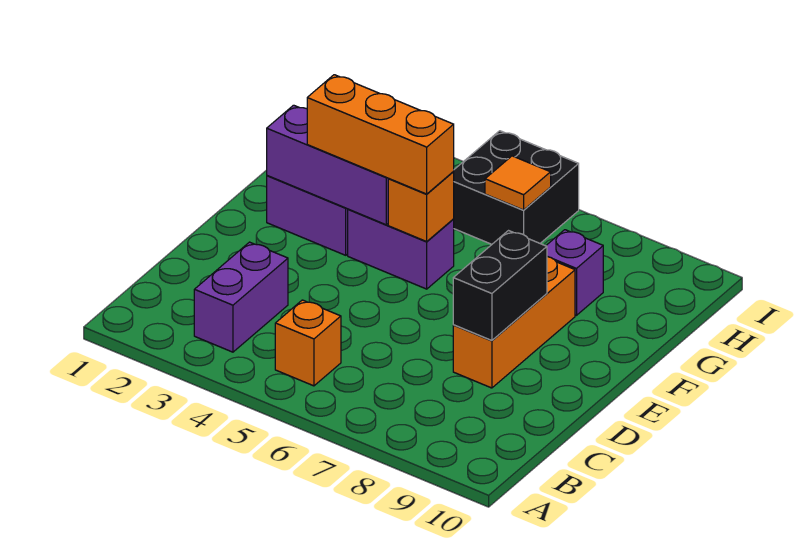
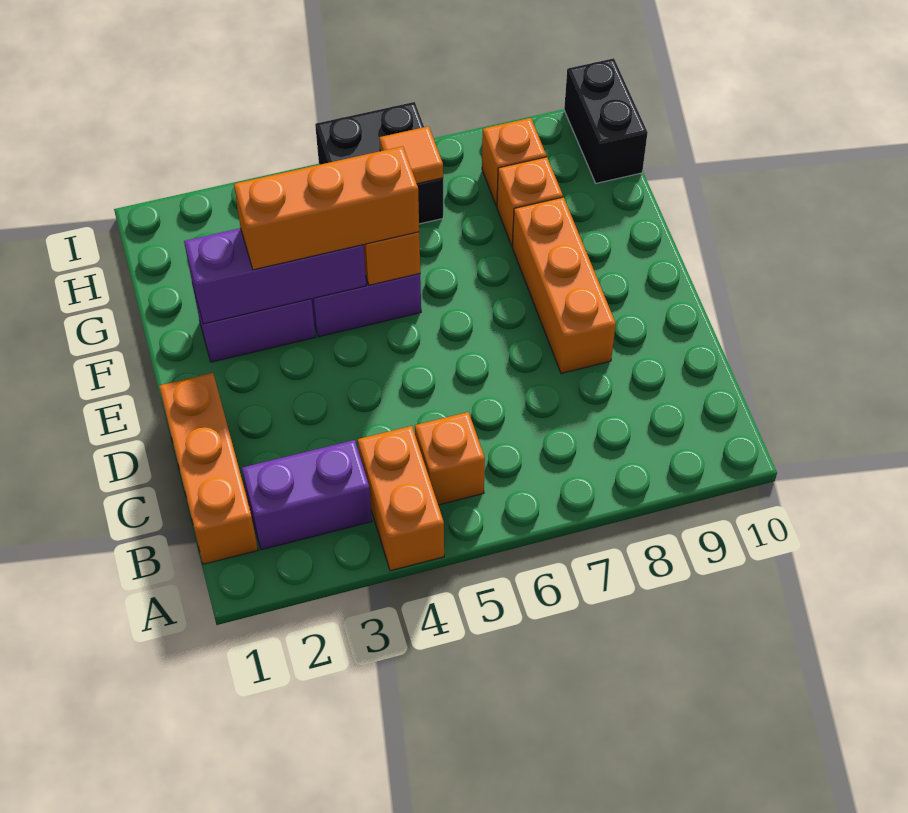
none -> orange brick A4:B4 level 1
none -> orange brick B1:D1 level 1
purple brick B3:C3 level 1 -> purple brick B2:B3 level 1
black brick D8:E8 level 2 -> black brick H10:I10 level 1
purple brick G8 level 1 -> orange brick G8 level 1
none -> orange brick H8 level 1

